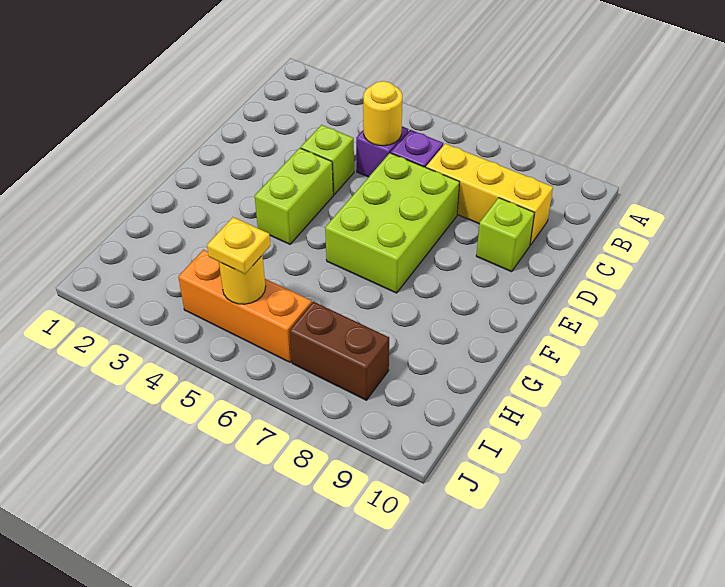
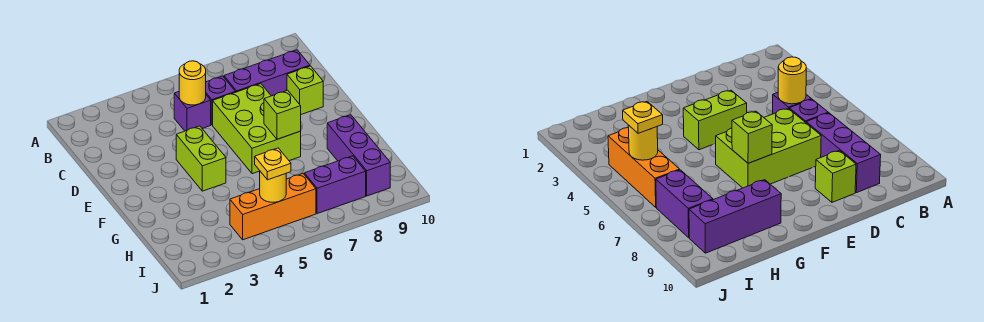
yellow brick C7:C9 level 1 -> purple brick C7:C9 level 1
lime brick D4 level 1 -> lime brick F7 level 2
none -> purple brick G9:I9 level 1
brown brick I7:I8 level 1 -> purple brick I7:I8 level 1

